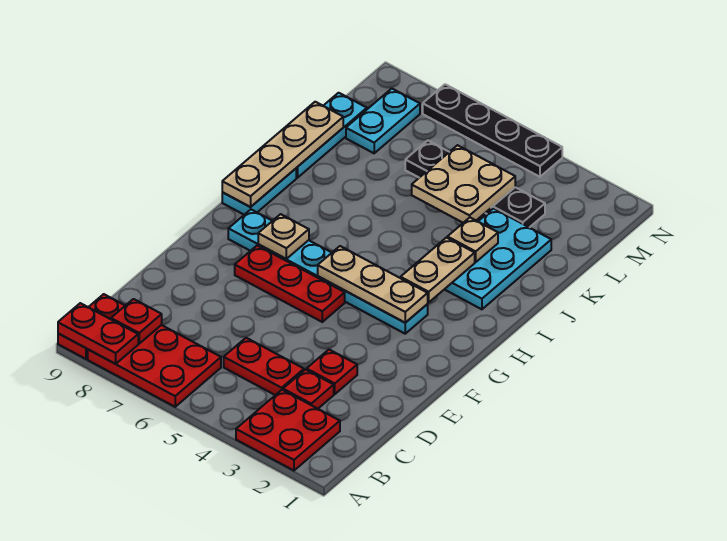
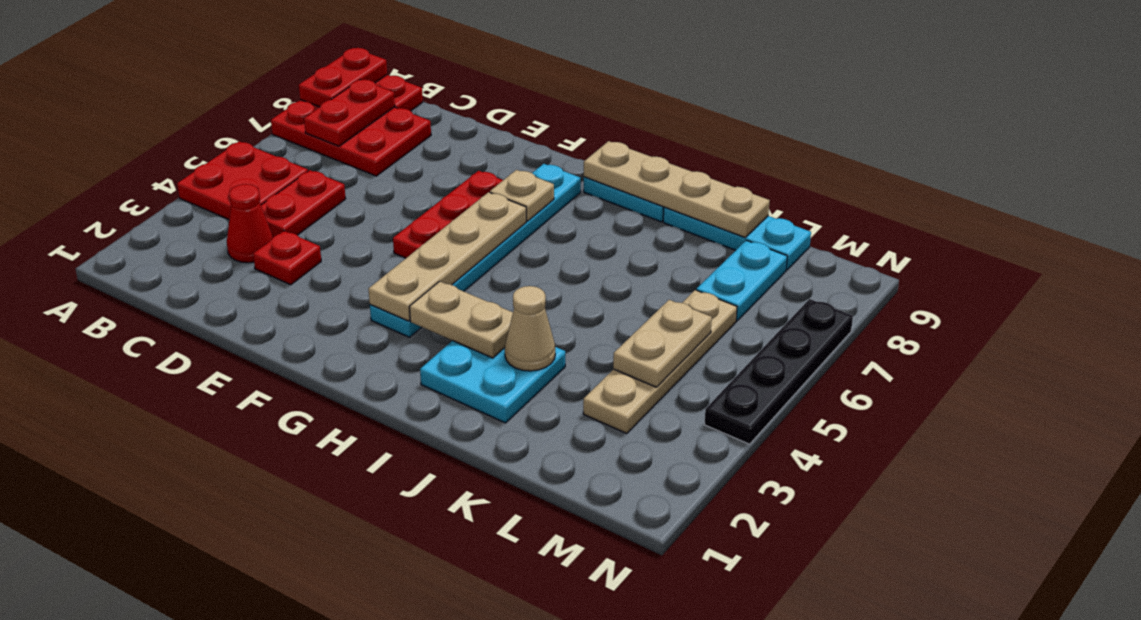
red plate A2:B3 level 1 -> red plate A4:B5 level 1
red plate A6:B8 level 1 -> red plate A7:C8 level 1
red plate B8 level 2 -> red plate B7:B8 level 2
red plate C3 level 1 -> red cone C3 level 1
tan plate G3:G5 level 2 -> tan plate G3:G6 level 2
cyan plate I2:K3 level 1 -> cyan plate I2:J3 level 1
tan plate J3 level 2 -> tan cone J3 level 2
tan plate K4:L5 level 2 -> tan plate L4:L5 level 2
black plate L3:L6 level 1 -> tan plate L3:L6 level 1
cyan plate L8:M8 level 1 -> cyan plate L7:L8 level 1

